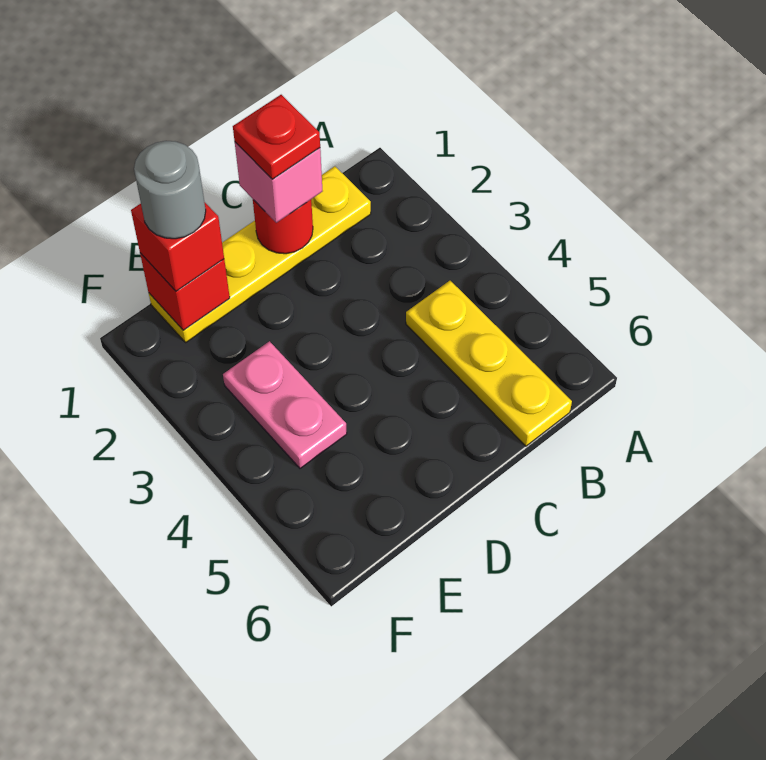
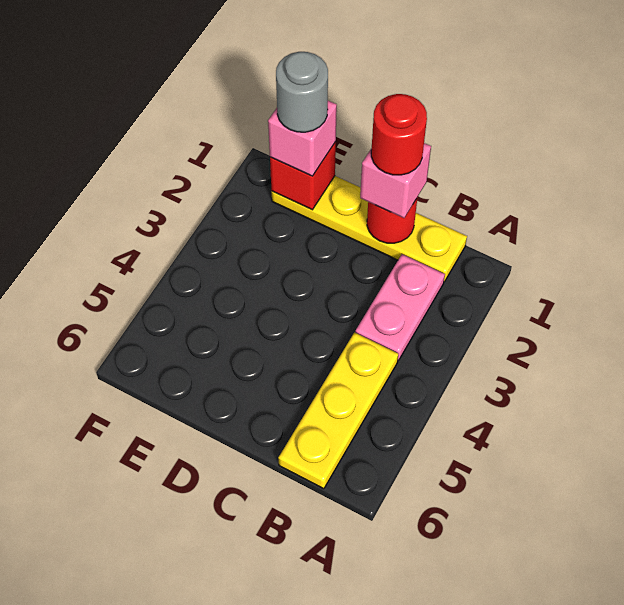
red plate C1 level 4 -> red round brick C1 level 4
red brick E1 level 3 -> pink brick E1 level 3
pink plate E3:E4 level 1 -> pink plate B2:B3 level 1

